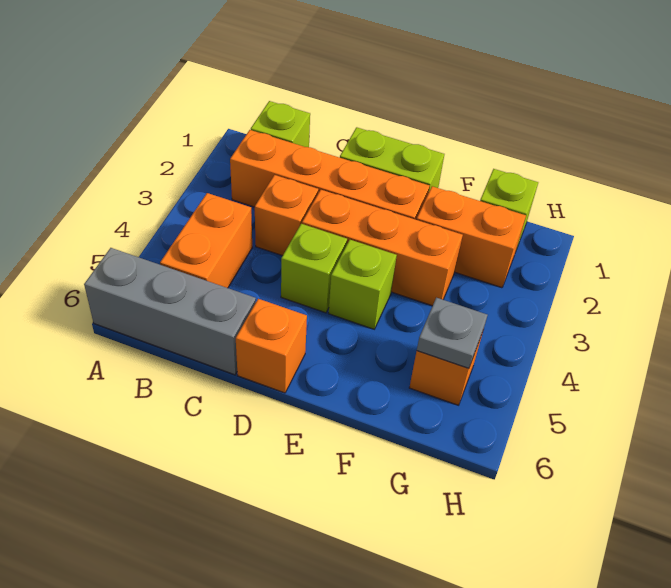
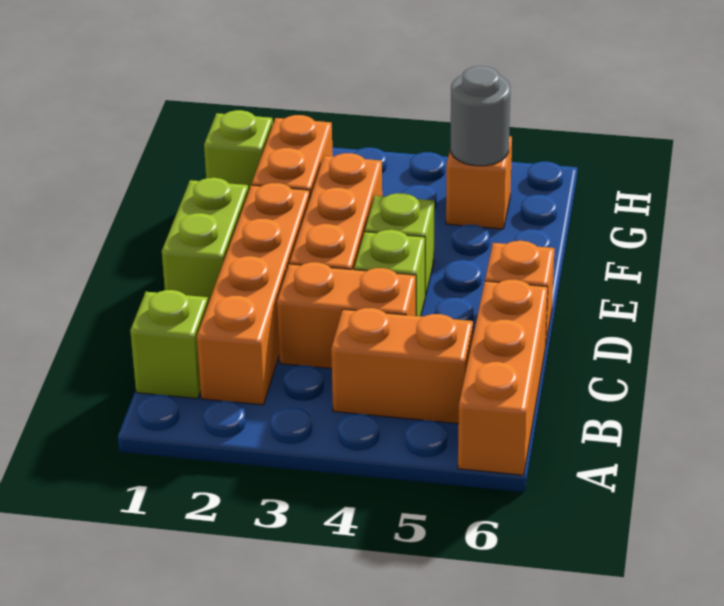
grey brick A6:C6 level 1 -> orange brick A6:C6 level 1
orange brick C3 level 1 -> orange brick C3:C4 level 1
grey plate G5 level 2 -> grey round brick G5 level 2

